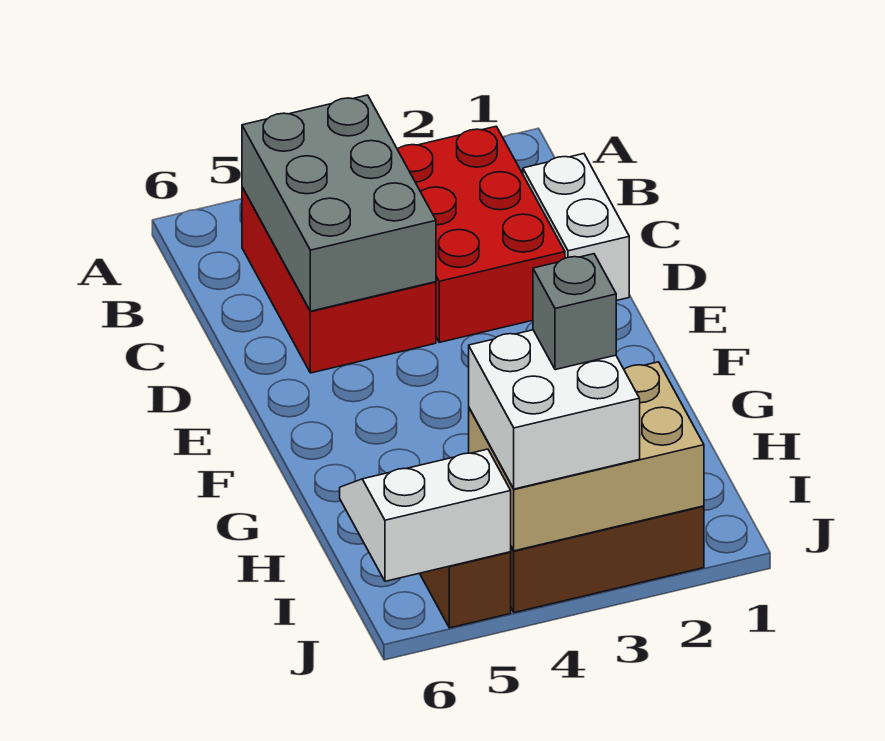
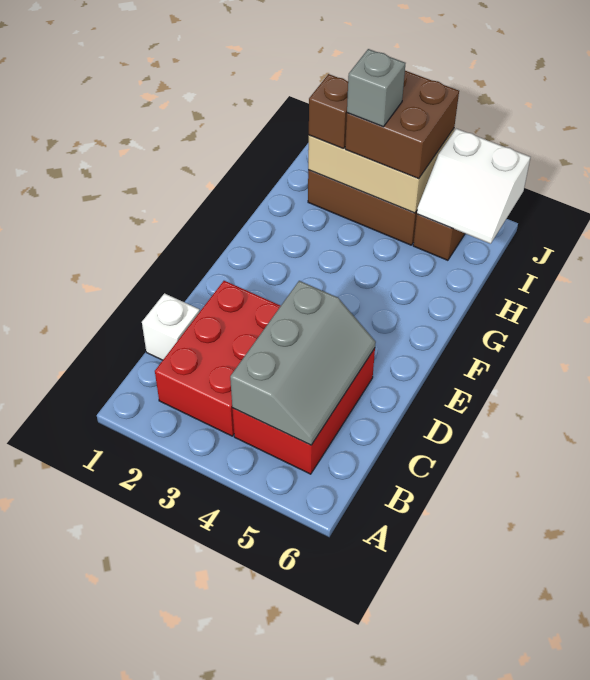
grey brick B4:D5 level 2 -> grey slope B4:D5 level 2 top 4
white brick C1:D1 level 1 -> white brick C1 level 1
none -> brown brick I2 level 3
white brick I3:J4 level 3 -> brown brick I3:J4 level 3

